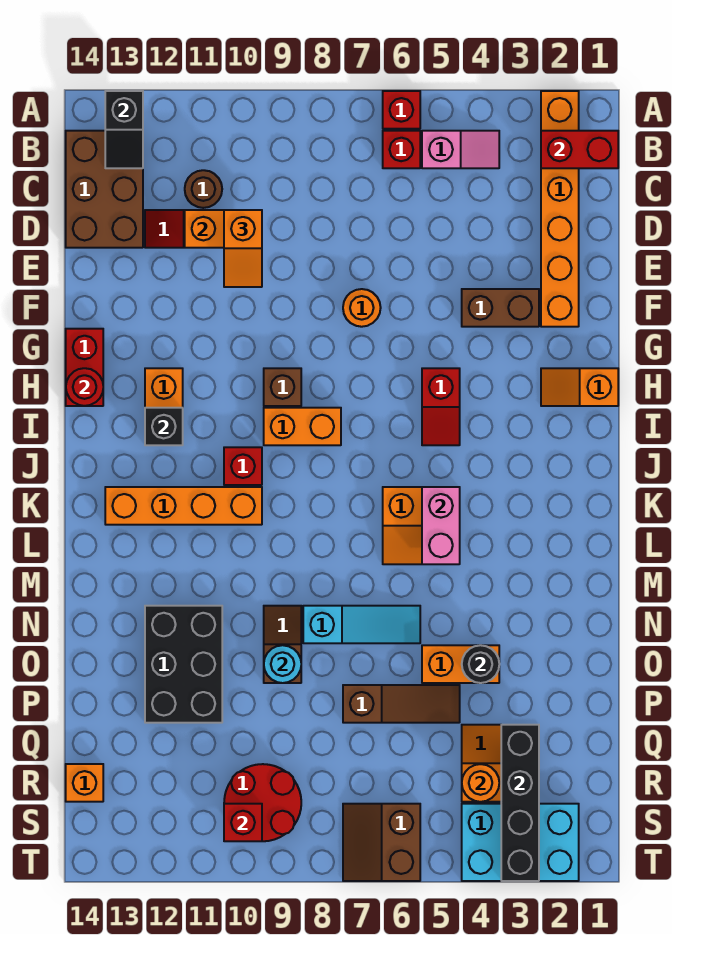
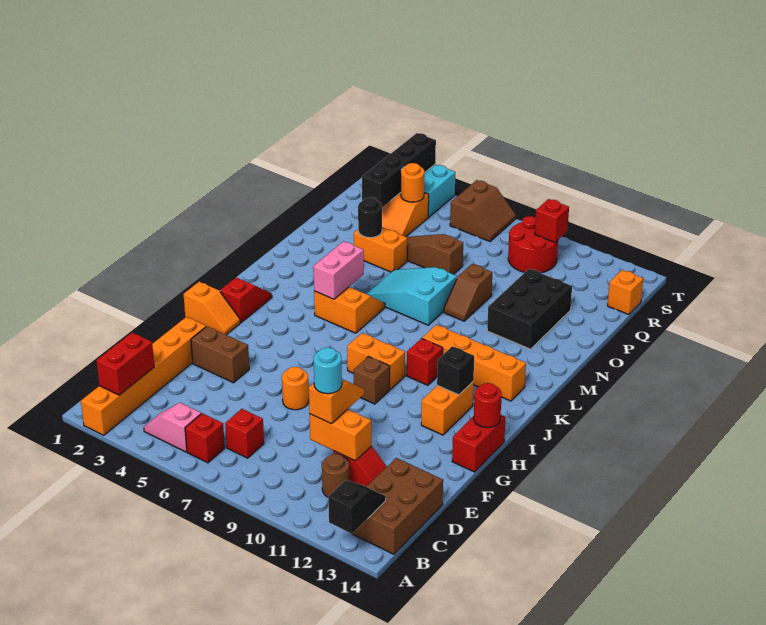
red brick A6 level 1 -> red brick C7 level 1
red brick B1:B2 level 2 -> red brick B2:C2 level 2
red slope H5:I5 level 1 top H -> red slope I2:J2 level 1 top I
cyan slope N6:N8 level 1 top 8 -> cyan slope M6:N8 level 1 top 8
cyan round brick O9 level 2 -> cyan round brick D10 level 4

